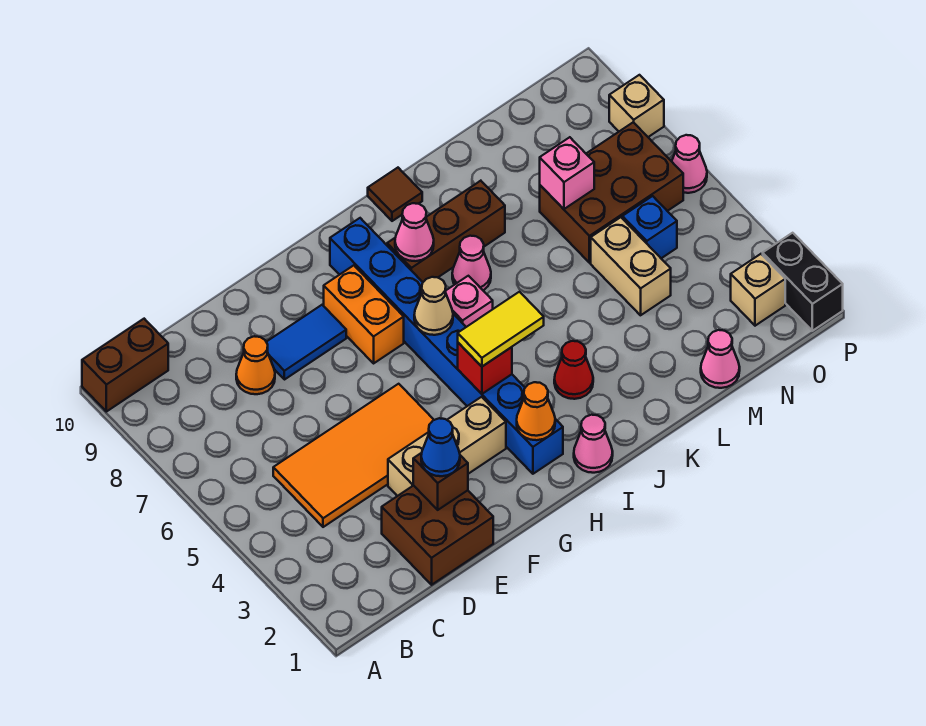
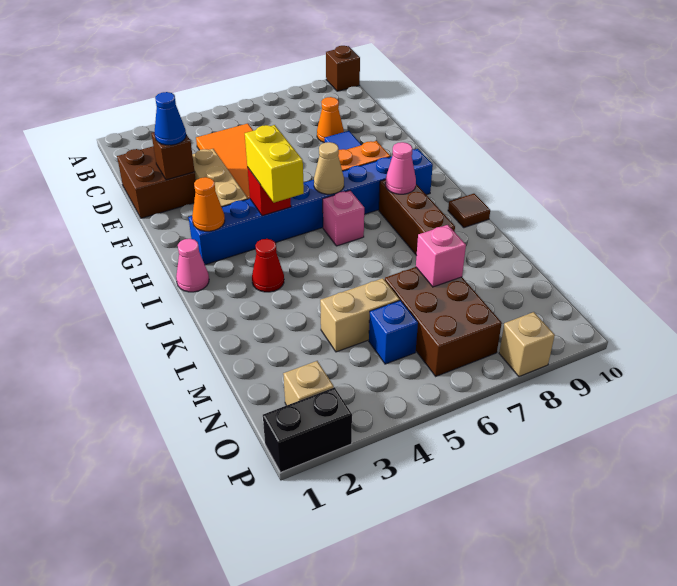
brown brick A10:B10 level 1 -> brown brick A10 level 1
yellow tile H4:I4 level 3 -> yellow brick H4:I4 level 3
pink cone J7 level 1 -> none
pink cone M1 level 1 -> none
pink cone P6 level 1 -> none

